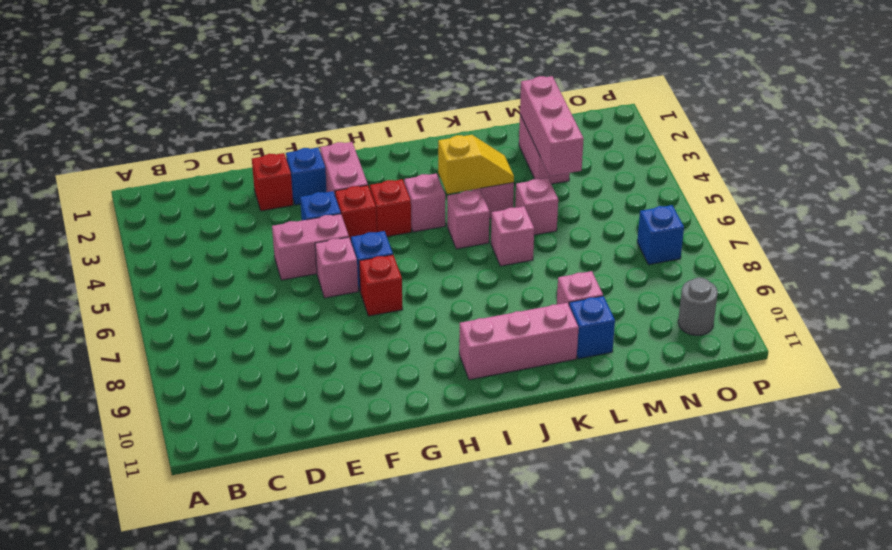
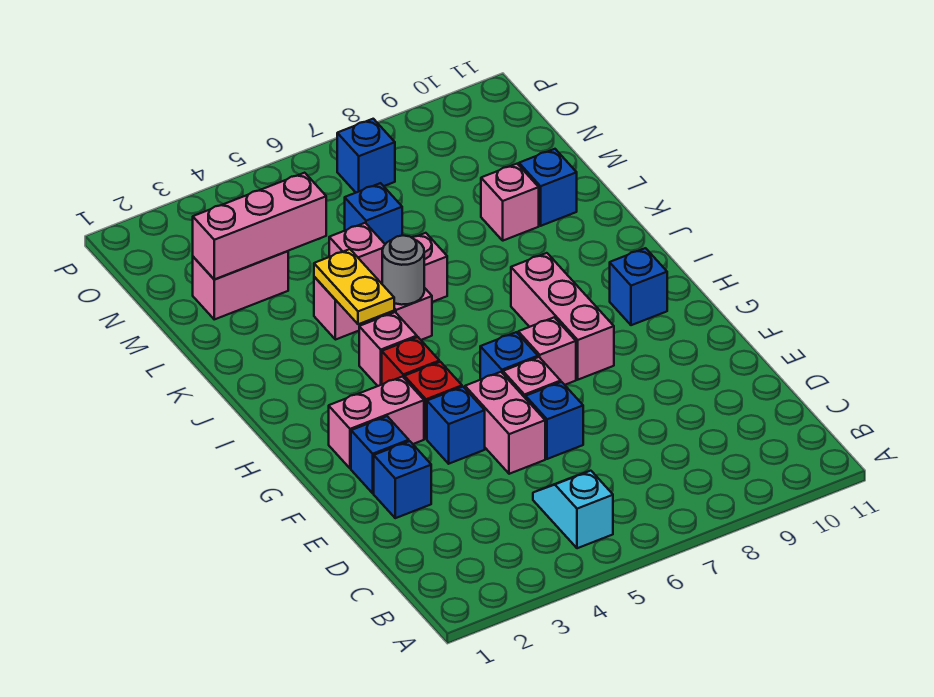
none -> cyan slope B5:C5 level 1 top B
red brick E2 level 1 -> blue brick E2 level 1
none -> blue brick E6 level 1
red brick G7 level 1 -> pink brick G7 level 1
none -> blue brick H10 level 1
pink brick I10:K10 level 1 -> pink brick G8:I8 level 1
yellow slope J4:K4 level 2 top J -> yellow plate J4:K4 level 2
none -> blue brick M6 level 1
grey round brick O10 level 1 -> grey round brick J5 level 2

